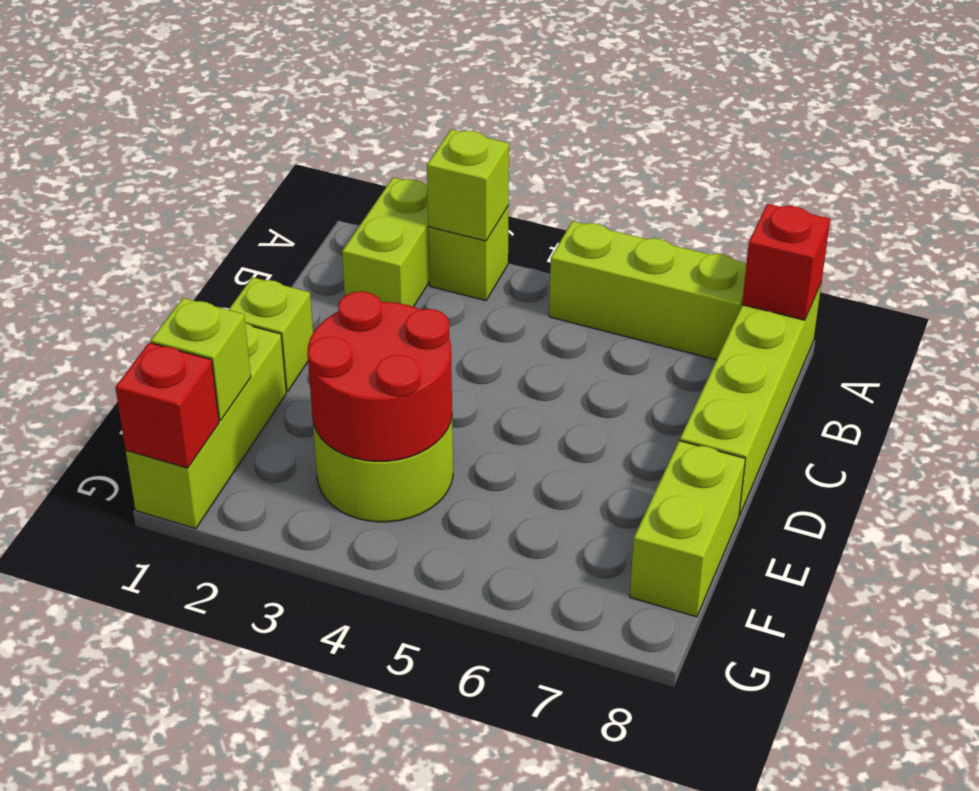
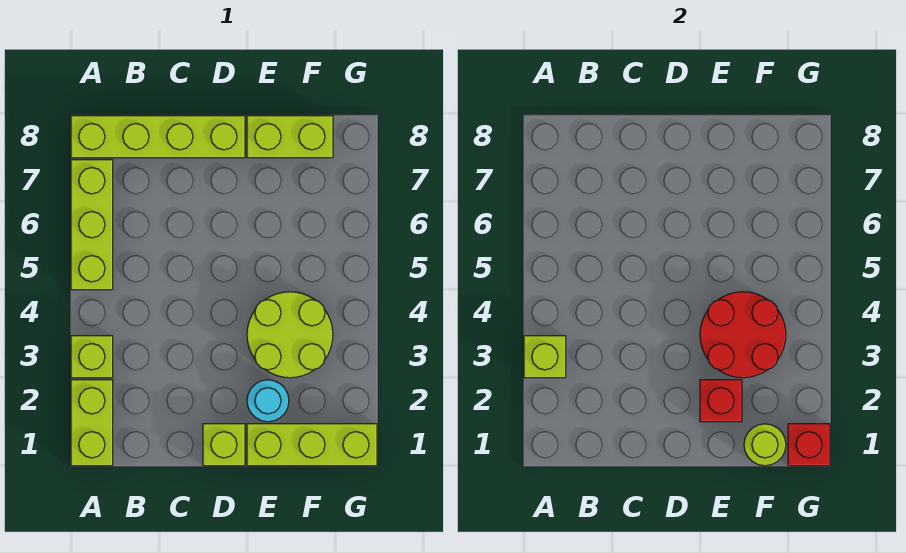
lime brick A2:B2 level 1 -> lime brick A1:A2 level 1
red brick A8 level 2 -> red brick E2 level 2
none -> cyan round brick E2 level 1
lime brick F1 level 2 -> lime round brick F1 level 2

